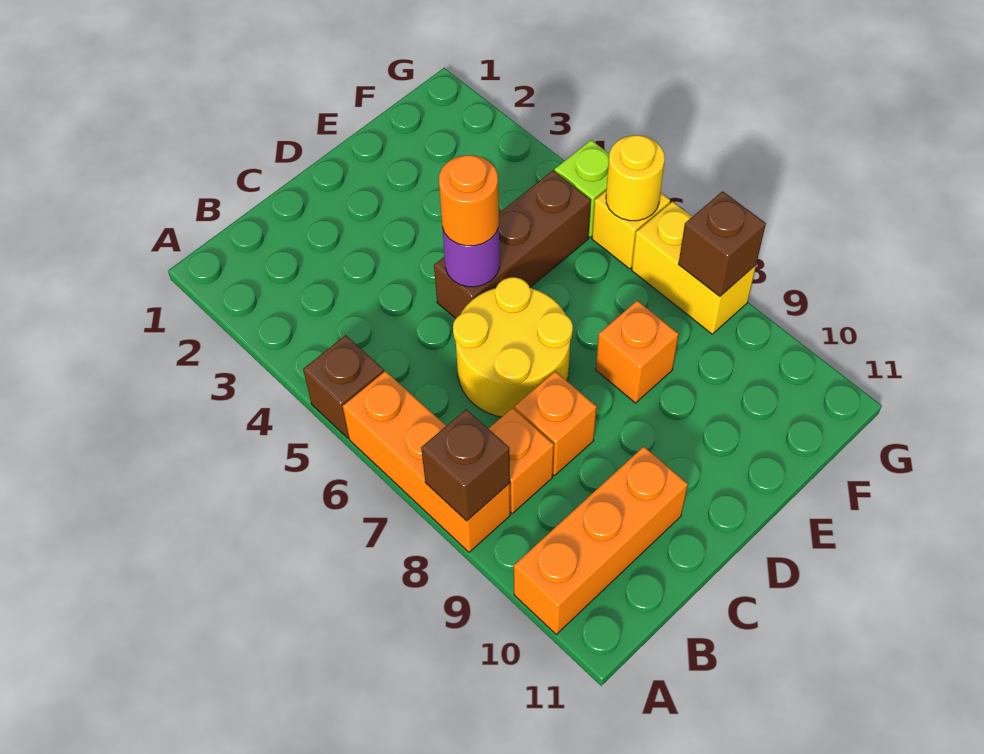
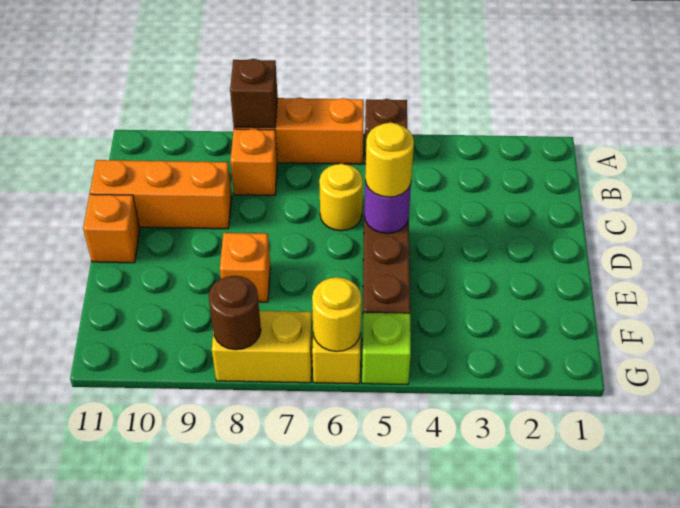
orange brick A10:C10 level 1 -> orange brick C9:C11 level 1
yellow round brick C6:D7 level 1 -> yellow round brick C6 level 1
orange brick C8 level 1 -> orange brick D11 level 1
orange round brick D5 level 3 -> yellow round brick D5 level 3
brown brick G8 level 2 -> brown round brick G8 level 2

